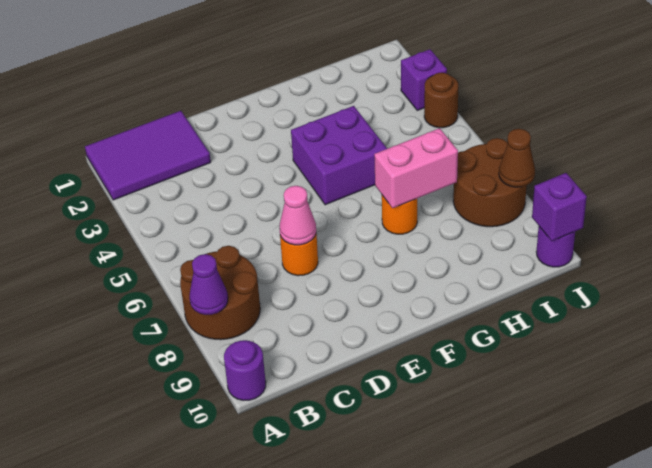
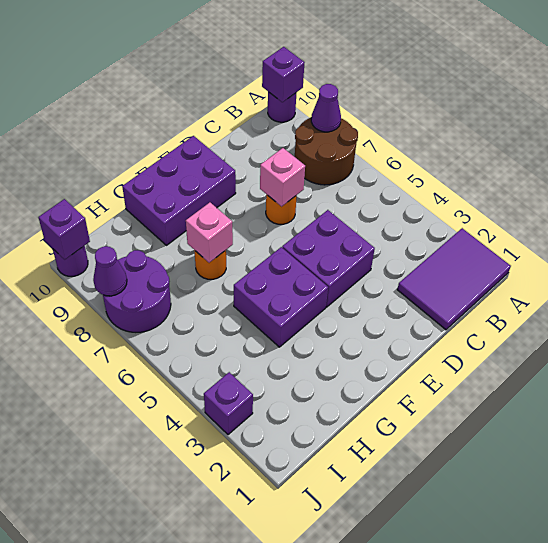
none -> purple brick A10 level 2
none -> purple brick D4:E5 level 1
pink cone D7 level 2 -> pink brick D7 level 2
none -> purple brick E9:G10 level 1
pink brick G7:H7 level 2 -> pink brick G7 level 2
brown round brick I7:J8 level 1 -> purple round brick I7:J8 level 1
brown round brick J4 level 1 -> none
brown cone J8 level 2 -> purple cone J8 level 2

